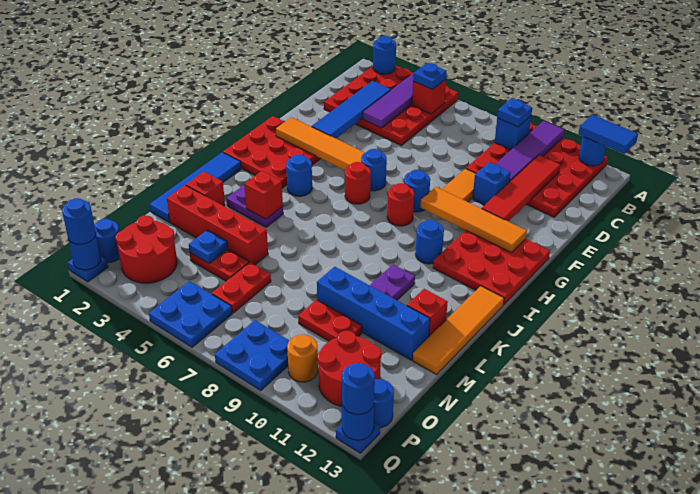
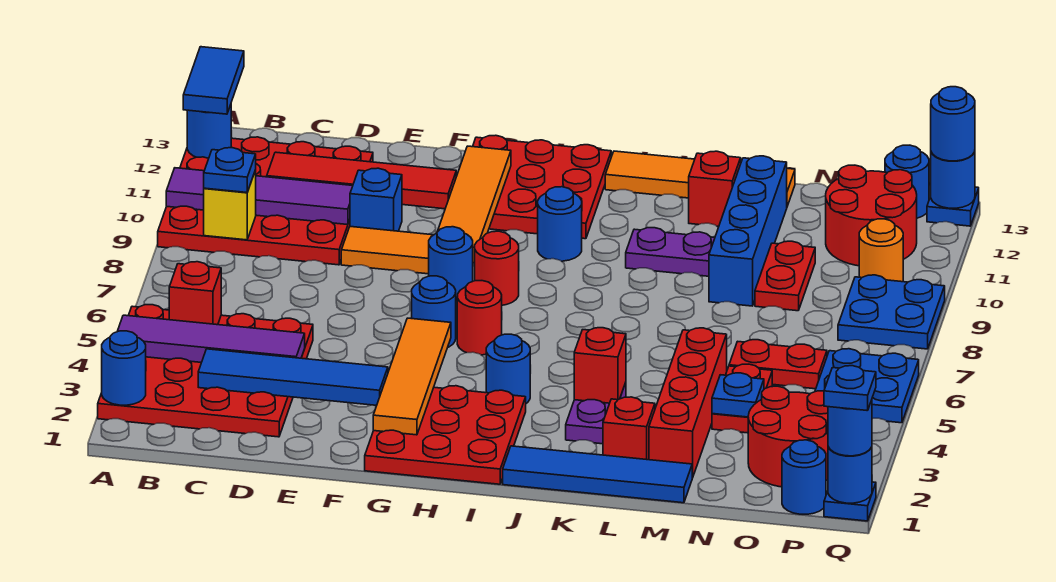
blue plate B5 level 3 -> blue plate Q1 level 4
blue brick B9 level 2 -> yellow brick B9 level 2

